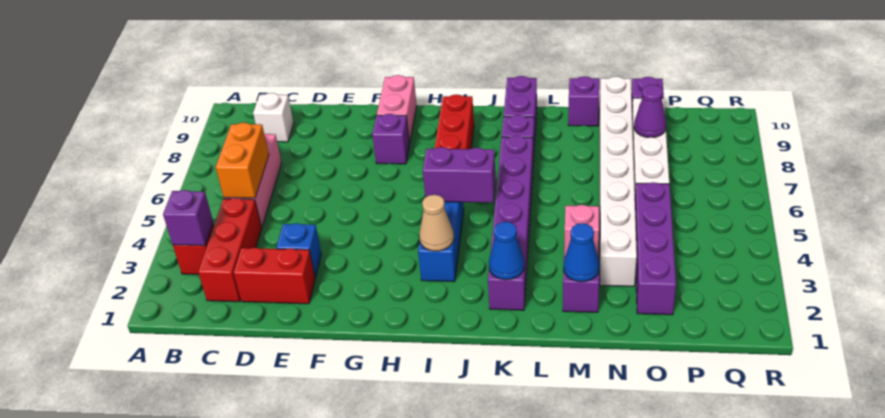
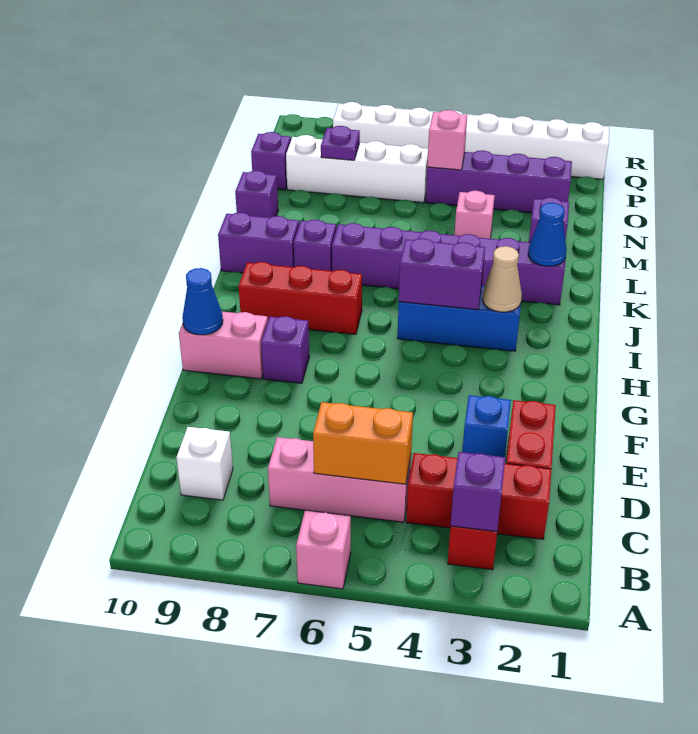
none -> pink brick A6 level 1
purple brick I5:J5 level 2 -> purple brick I4:I5 level 2
blue cone M2 level 2 -> blue cone G10 level 2
white brick N3:N10 level 1 -> white brick Q1:Q8 level 1
none -> pink brick O5 level 2
purple cone O8 level 2 -> purple plate O8 level 2

